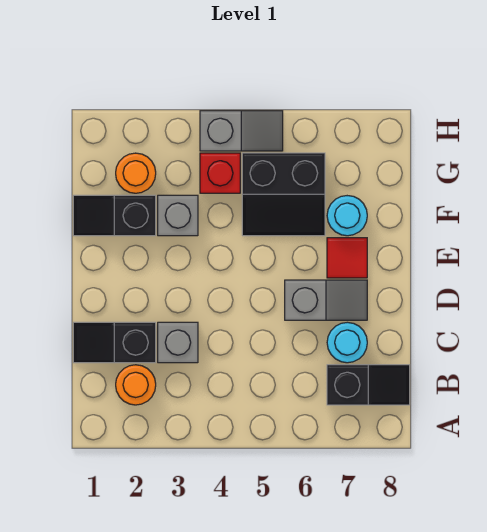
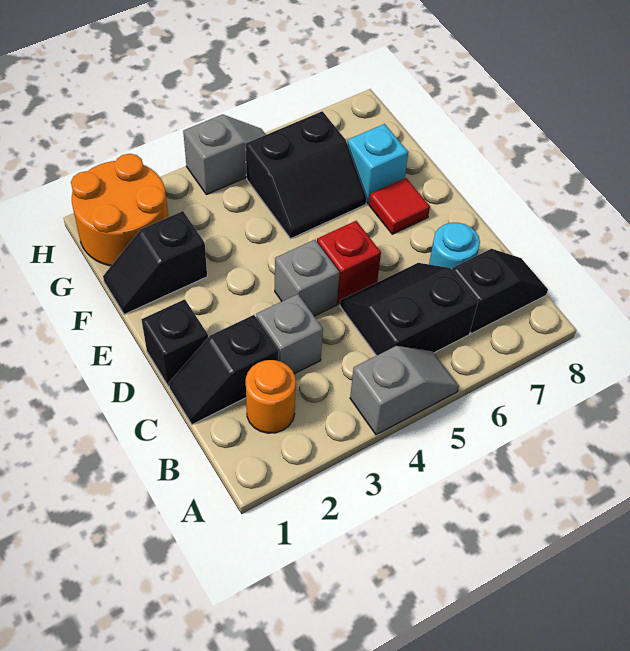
none -> black slope B5:C6 level 1 top B
none -> black brick D1 level 1
grey slope D6:D7 level 1 top 6 -> grey slope A4:A5 level 1 top 4
grey brick F3 level 1 -> grey brick D4 level 1
cyan round brick F7 level 1 -> cyan brick F7 level 1
orange round brick G2 level 1 -> orange round brick G1:H2 level 1
red brick G4 level 1 -> red brick D5 level 1

